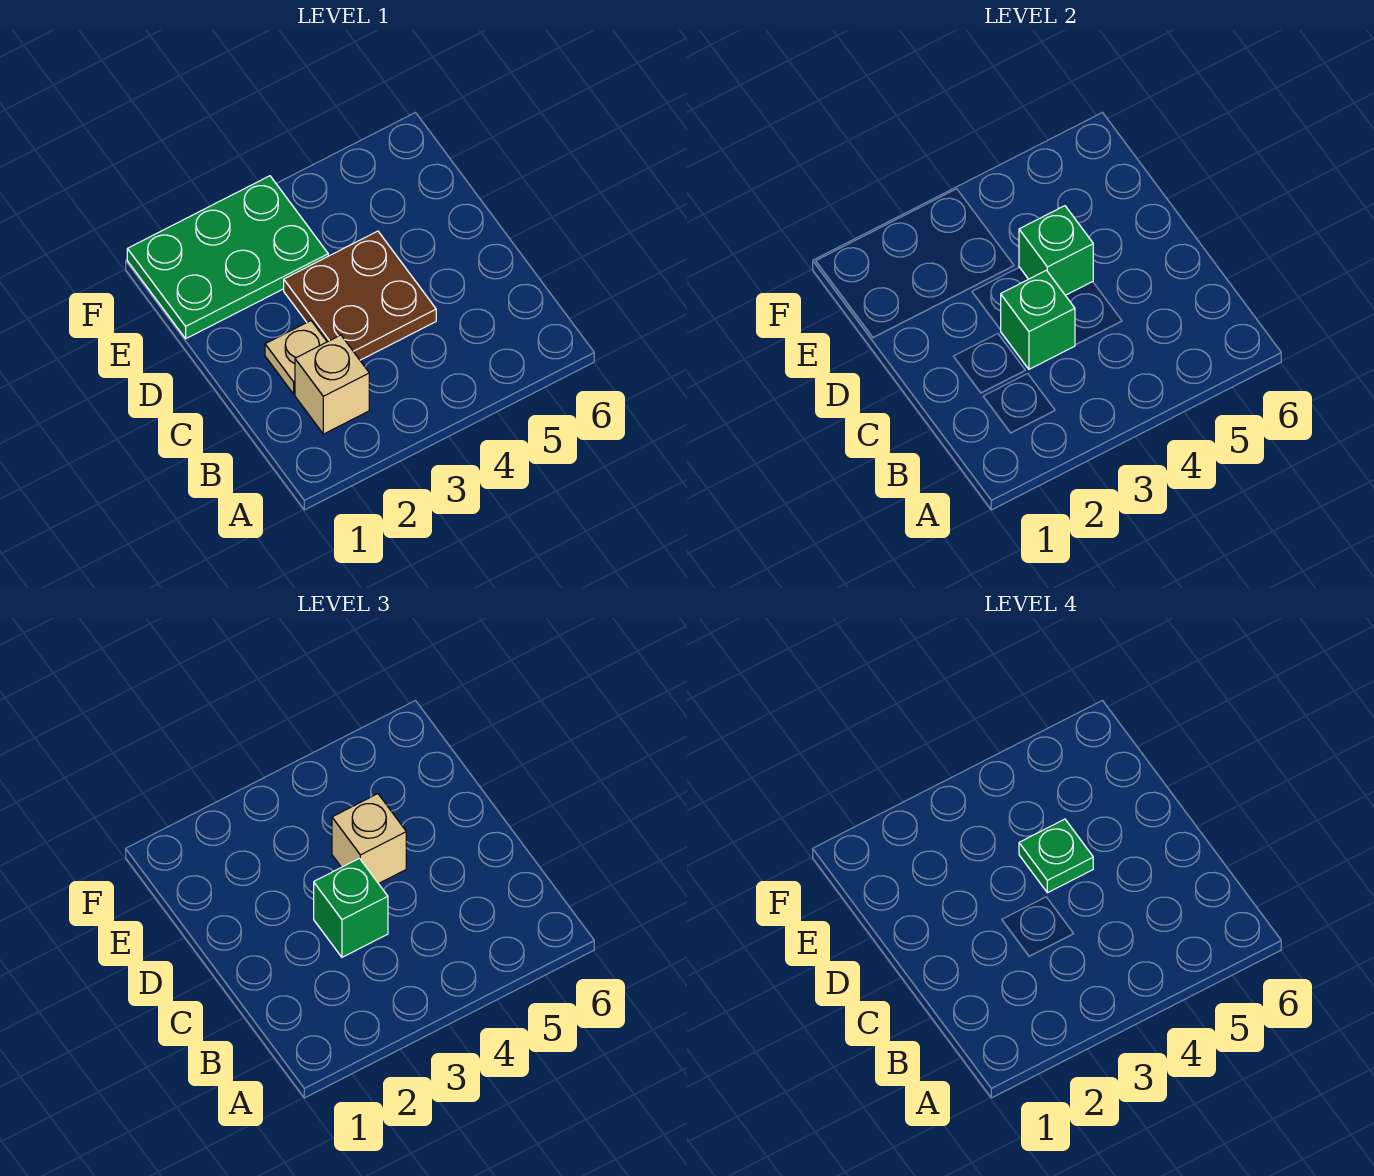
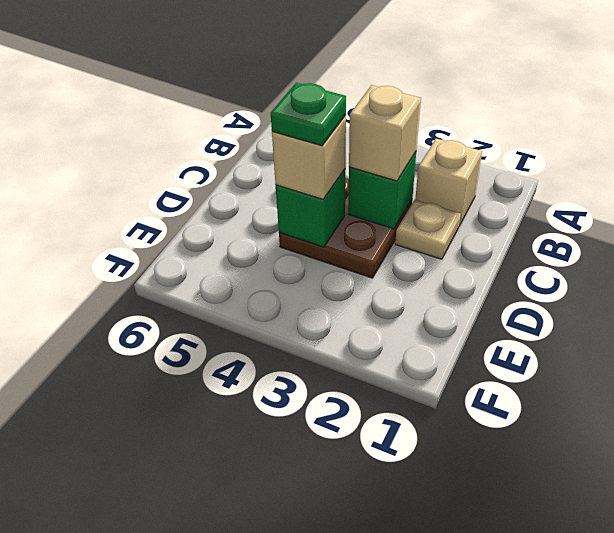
green brick C3 level 3 -> tan brick C3 level 3
green plate E1:F3 level 1 -> none

